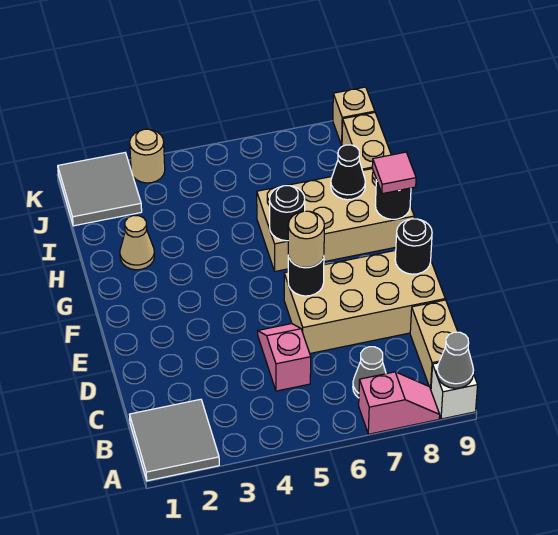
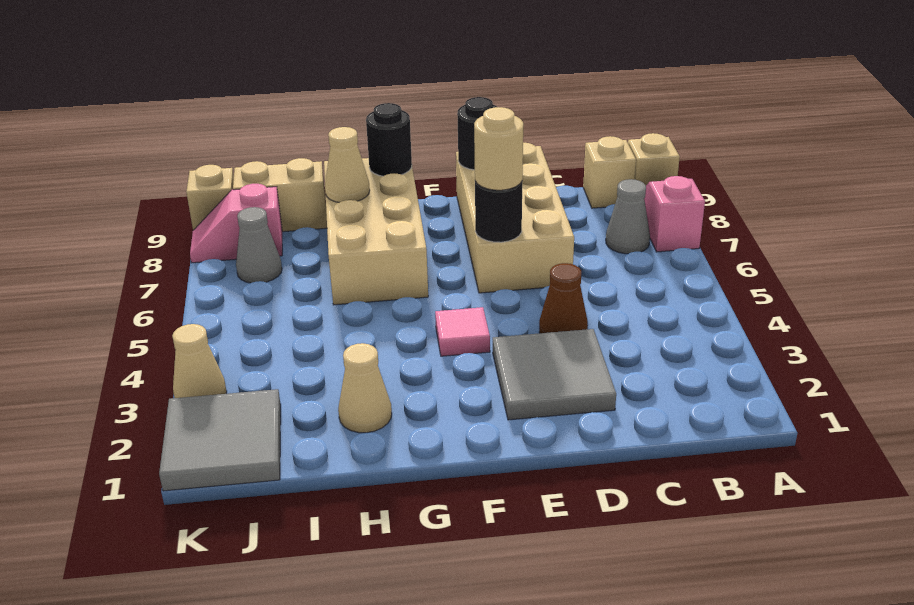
grey tile A1:B2 level 1 -> grey tile D2:E3 level 1
white brick A9 level 1 -> tan brick A9 level 1
grey cone A9 level 2 -> grey cone J7 level 1
tan brick B9:C9 level 1 -> tan brick B9 level 1
pink slope C5:D5 level 1 top C -> pink slope J8:K8 level 1 top J
none -> brown cone D4 level 1
black round brick G6 level 2 -> none
pink tile G9 level 3 -> pink tile F4 level 1
black cone H8 level 2 -> tan cone H8 level 2
tan round brick K3 level 1 -> tan cone K3 level 1

